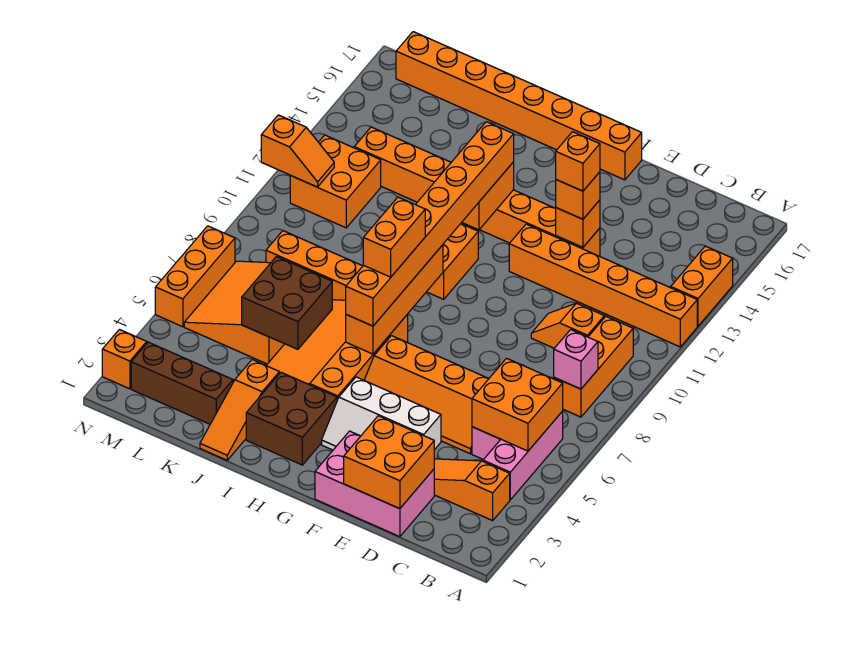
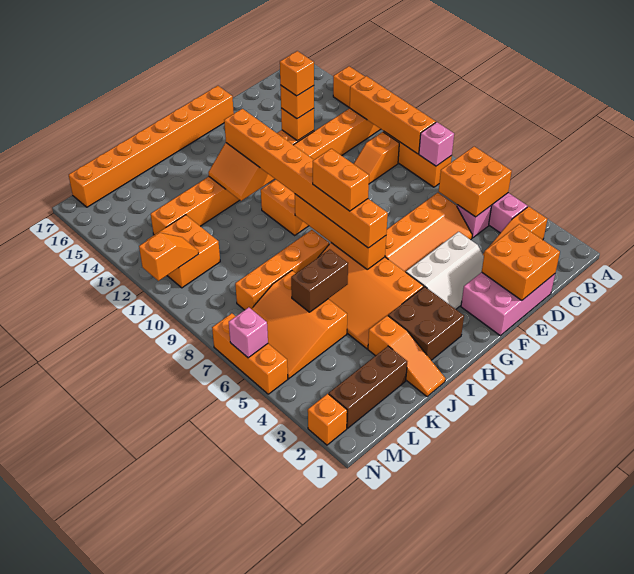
none -> orange brick B9:B12 level 2
brown brick J5:K6 level 2 -> brown brick J6:K6 level 2
none -> pink brick N6 level 2

